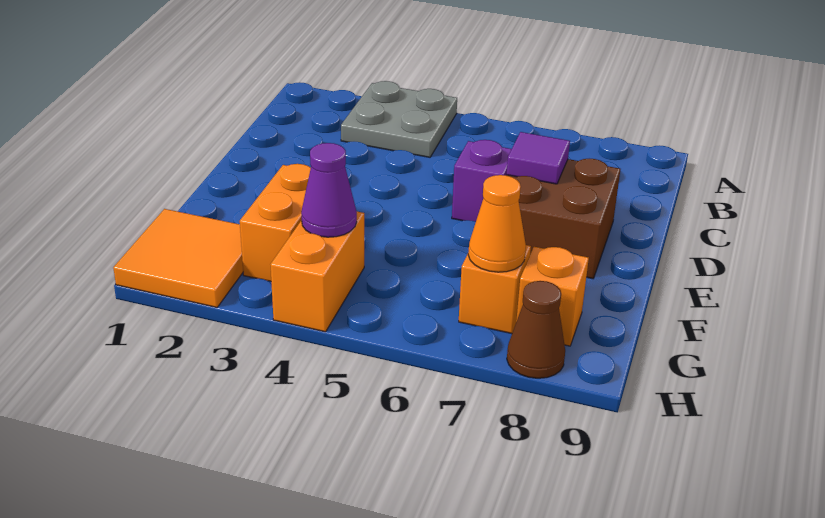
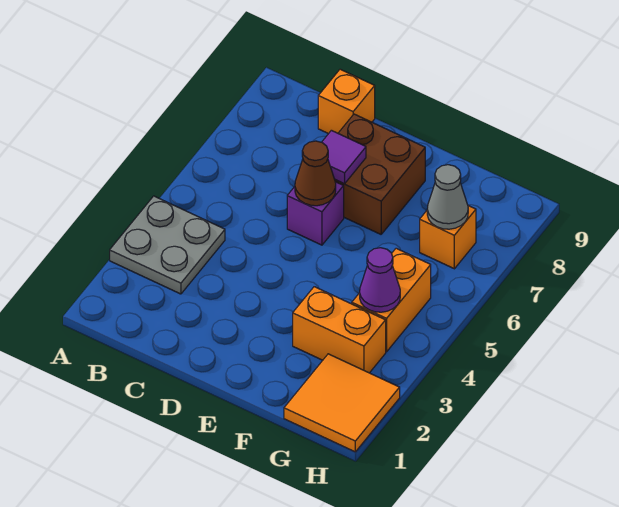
orange brick G4:H4 level 1 -> orange brick G4:G5 level 1
orange cone G7 level 2 -> grey cone G7 level 2
orange brick G8 level 1 -> orange brick C9 level 1
brown cone H8 level 1 -> brown cone D6 level 2

